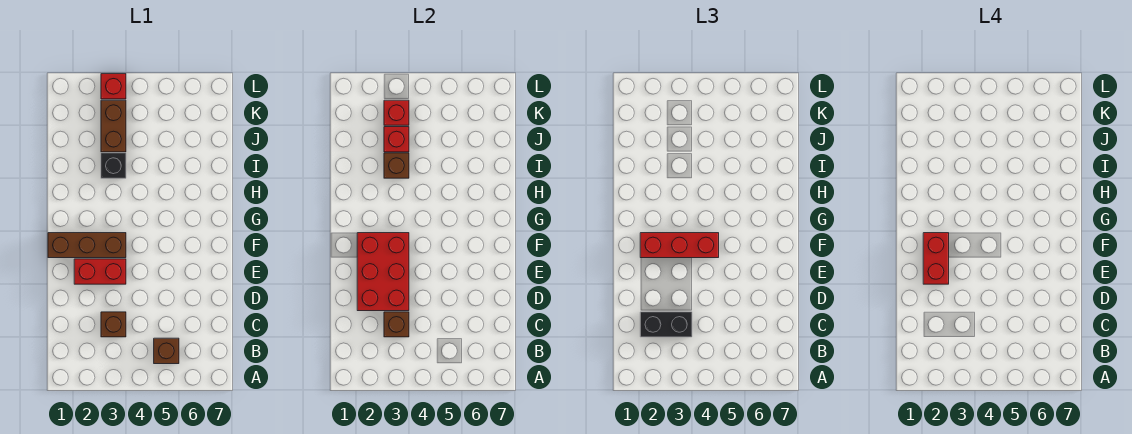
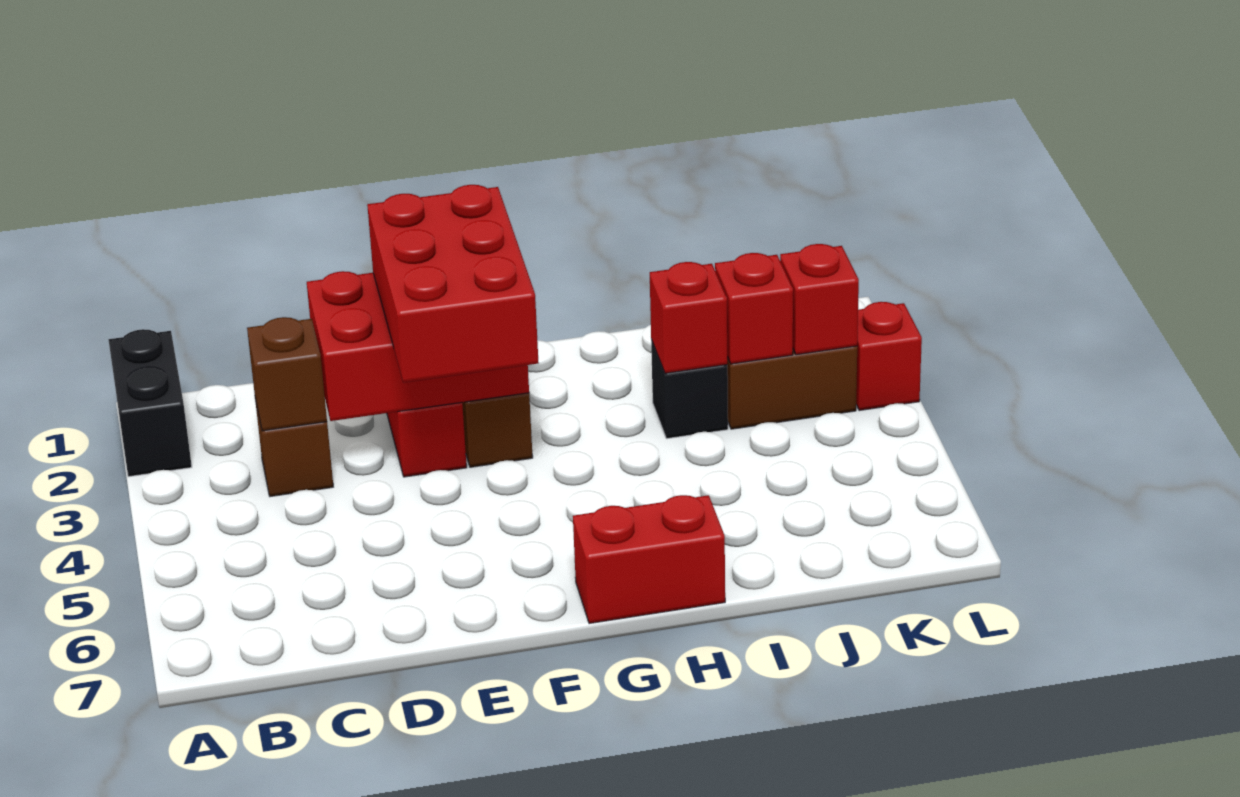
brown brick B5 level 1 -> none
black brick C2:C3 level 3 -> black brick A1:A2 level 1
red brick E2:F2 level 4 -> red brick G7:H7 level 1
red brick F2:F4 level 3 -> red brick E2:F4 level 3
brown brick I3 level 2 -> red brick I3 level 2

